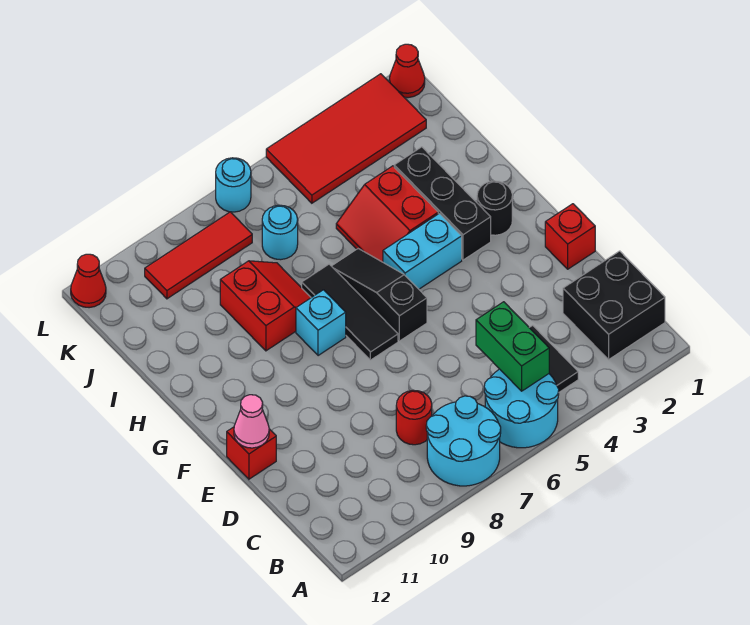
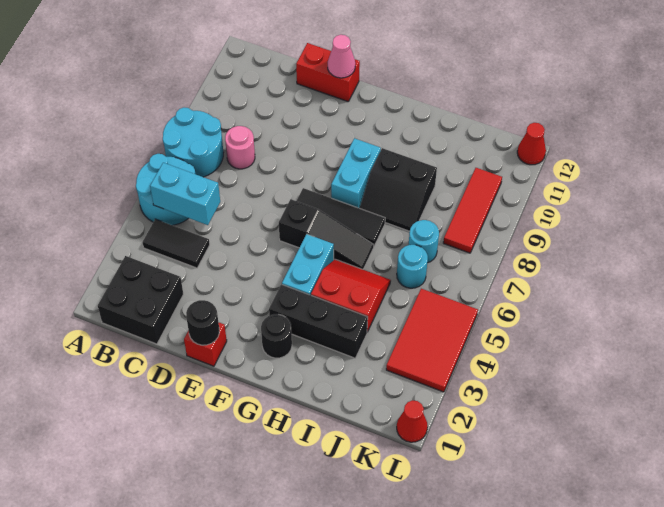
green brick B5:C5 level 2 -> cyan brick B5:C5 level 2
red round brick C8 level 1 -> pink round brick C8 level 1
none -> black round brick E1 level 2
red brick E12 level 1 -> red brick D12:E12 level 1
cyan brick G8 level 1 -> cyan brick G8:G9 level 1
red slope H8:I9 level 1 top 9 -> black slope H8:I9 level 1 top 9
red tile K2:L5 level 1 -> red tile K3:L5 level 1
cyan round brick L7 level 1 -> cyan round brick J6 level 1

